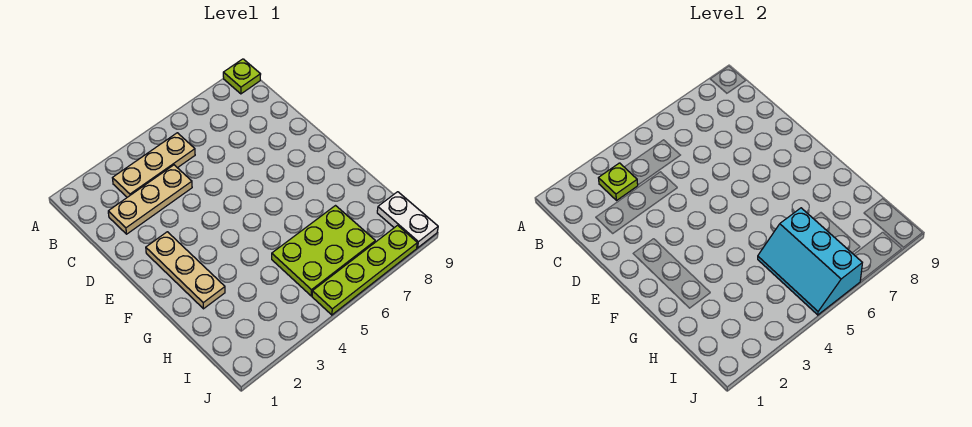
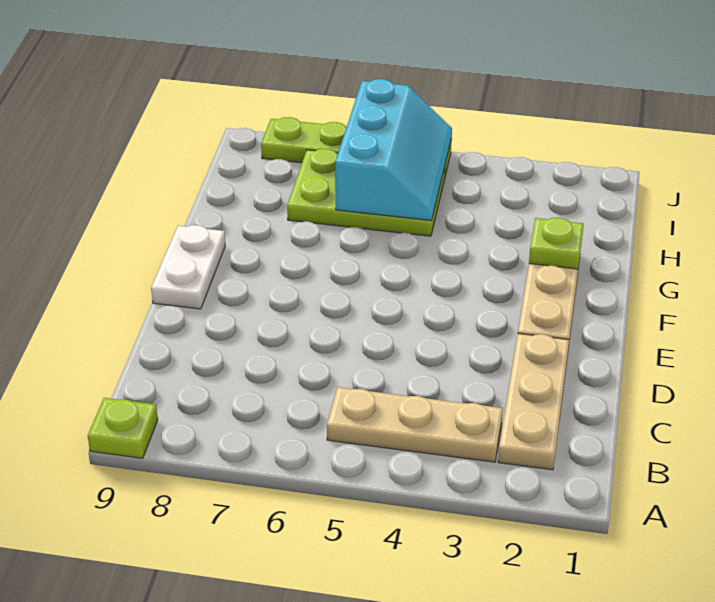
lime plate B3 level 2 -> lime plate G2 level 2
tan plate C2:C4 level 1 -> tan plate B2:D2 level 1
white plate I9:J9 level 1 -> white plate E9:F9 level 1

